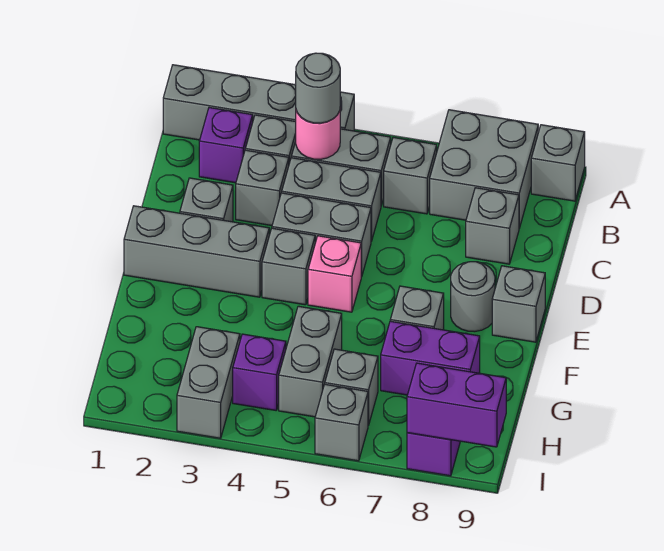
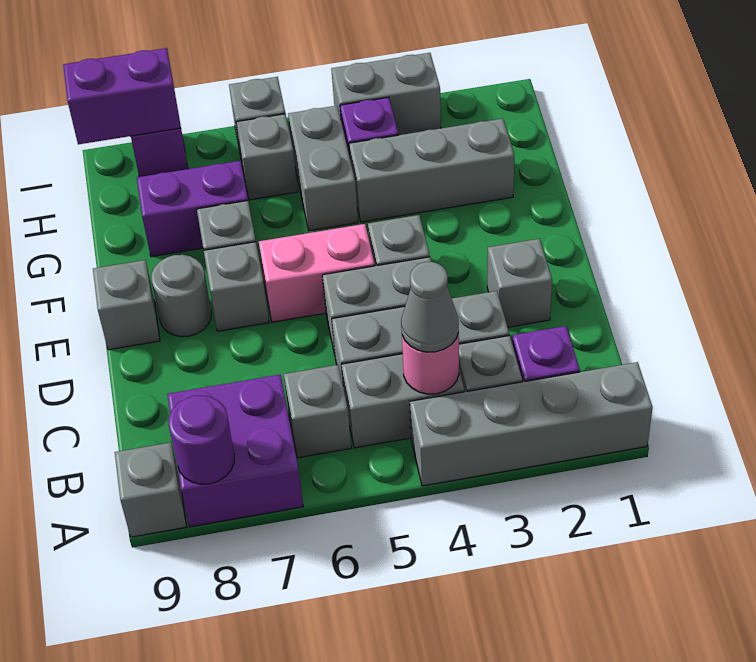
grey brick A7:B8 level 1 -> purple brick A7:B8 level 1
none -> purple round brick A8 level 2
grey round brick B4 level 3 -> grey cone B4 level 3
grey brick C8 level 1 -> grey brick E7 level 1
grey brick E1:E3 level 1 -> grey brick G2:G4 level 1
pink brick E5 level 1 -> pink brick E5:E6 level 1
grey brick H3:I3 level 1 -> grey brick I3:I4 level 1

